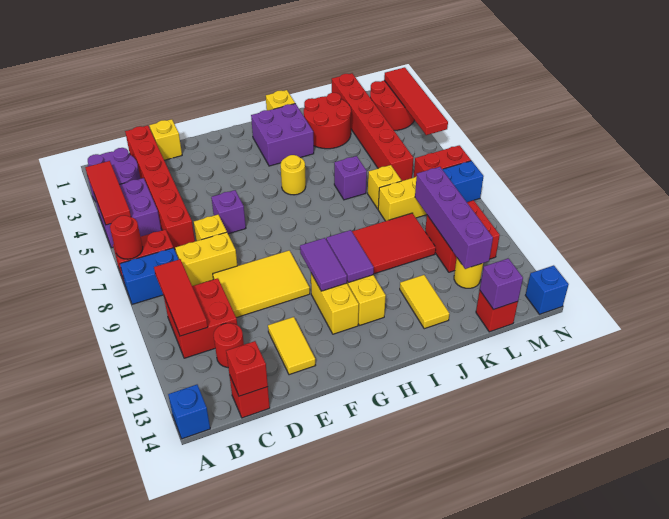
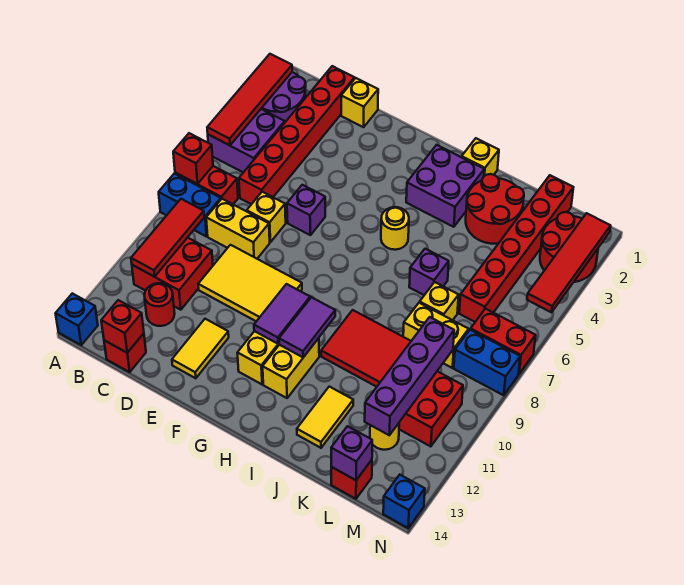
red tile A3:A5 level 2 -> red tile A2:A5 level 2
red round brick A7 level 2 -> red brick A7 level 2

